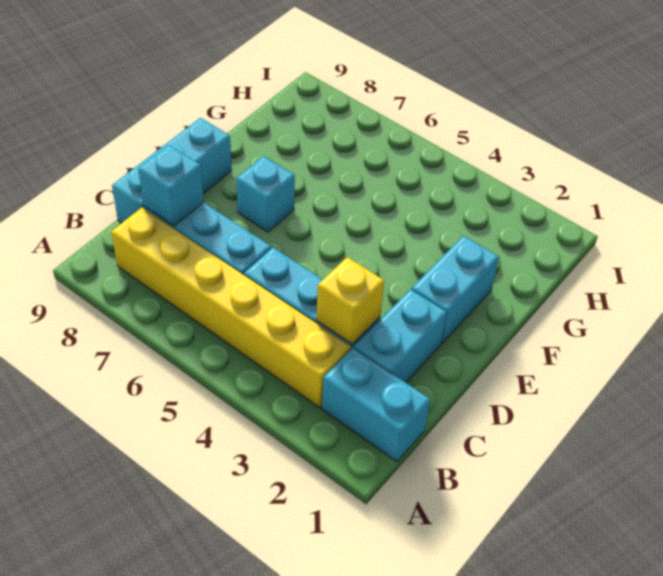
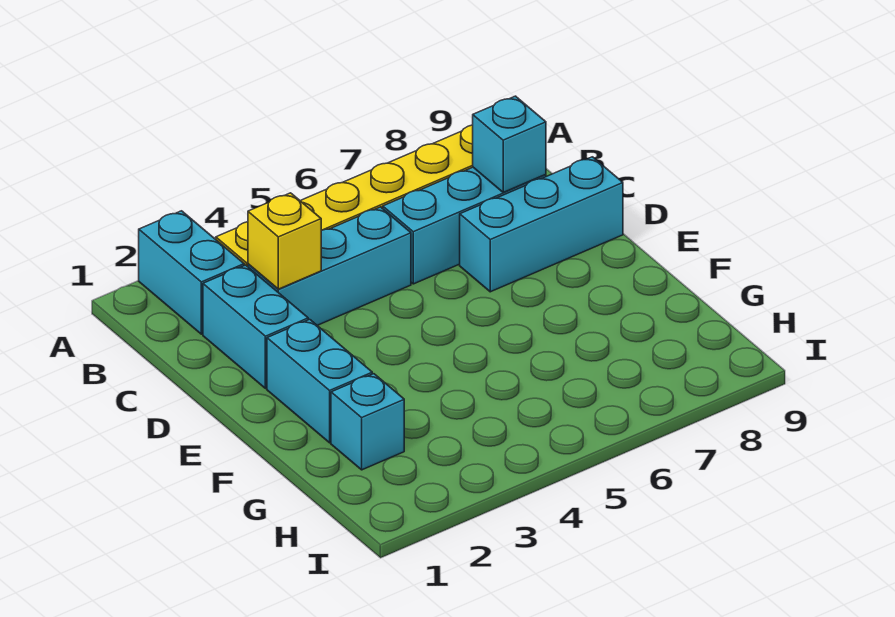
cyan brick B1:B2 level 1 -> cyan brick A2:B2 level 1
cyan brick C9:E9 level 1 -> cyan brick D7:D9 level 1
cyan brick E7 level 1 -> cyan brick G2 level 1

